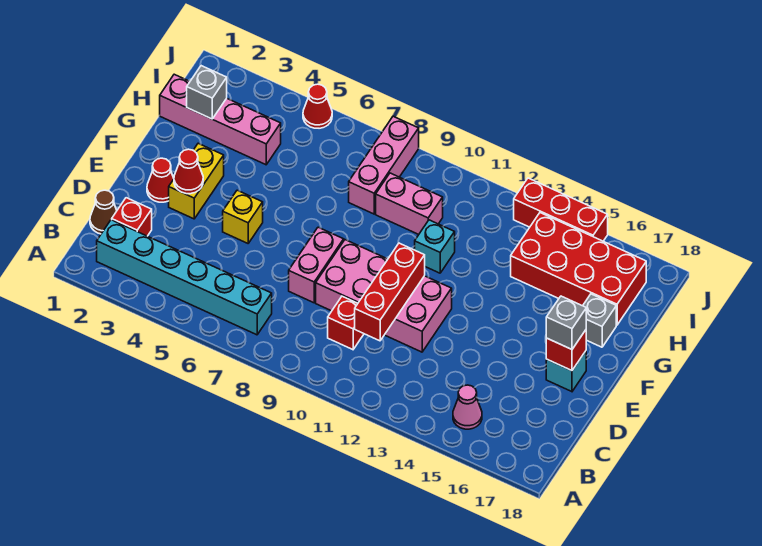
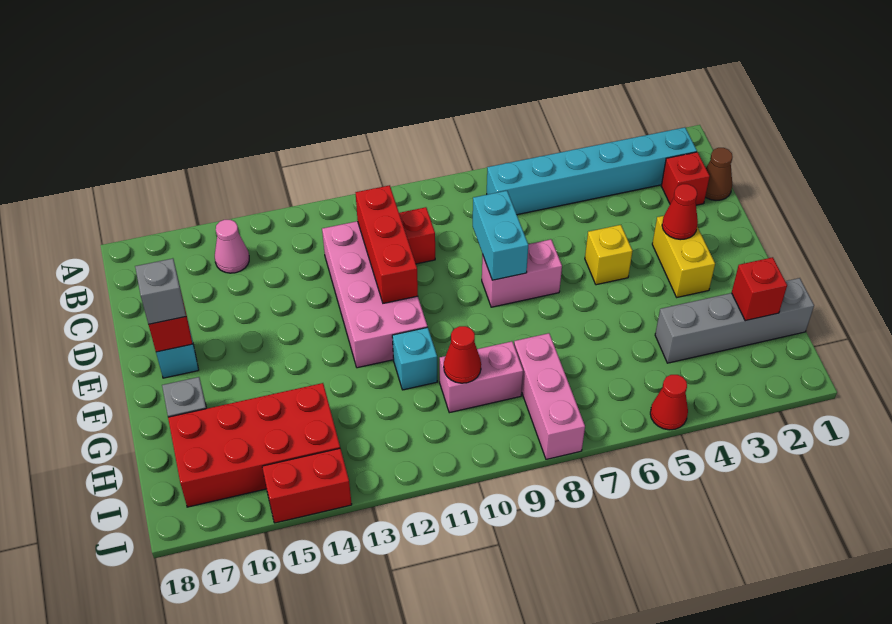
pink brick D8:E8 level 1 -> pink brick E7:E8 level 1
none -> cyan brick D8:E8 level 2
pink brick D9:E12 level 1 -> pink brick C11:F12 level 1
red cone E2 level 1 -> red cone H10 level 2
pink brick H1:H4 level 1 -> grey brick H1:H4 level 1
grey brick H2 level 2 -> red brick H2 level 2
red brick J13:J15 level 1 -> red brick J14:J15 level 1

